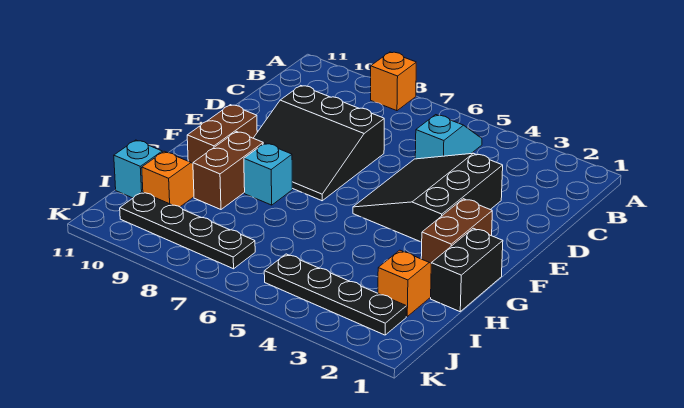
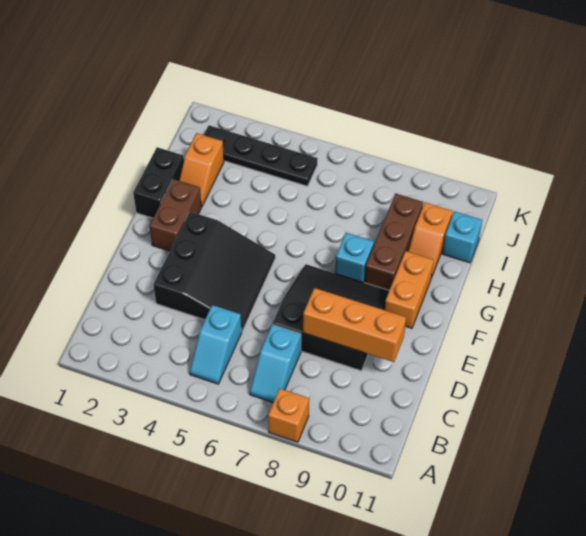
none -> cyan slope B7:C7 level 1 top C
none -> orange brick D8:D10 level 2
brown brick F10:G10 level 1 -> orange brick F10:G10 level 1
brown brick G9:H9 level 1 -> brown brick G9:I9 level 1
black plate J7:J10 level 1 -> none

